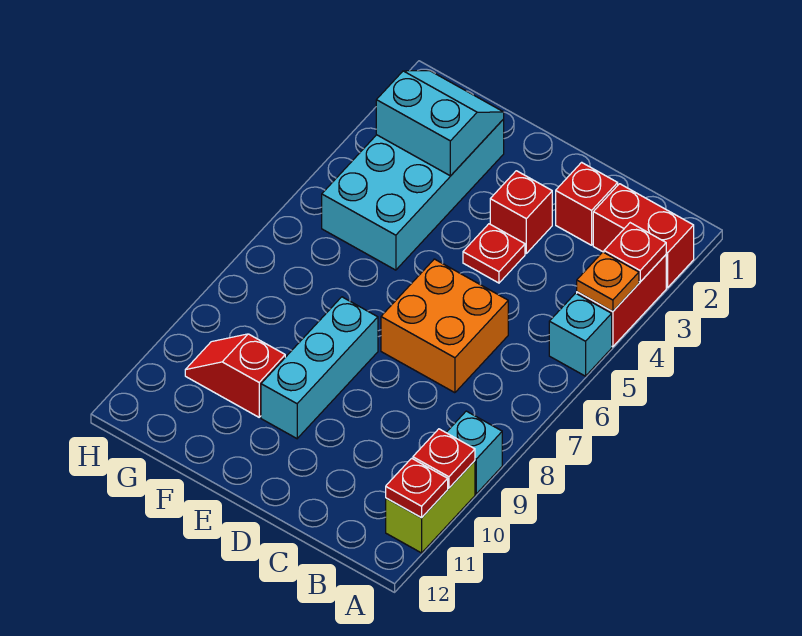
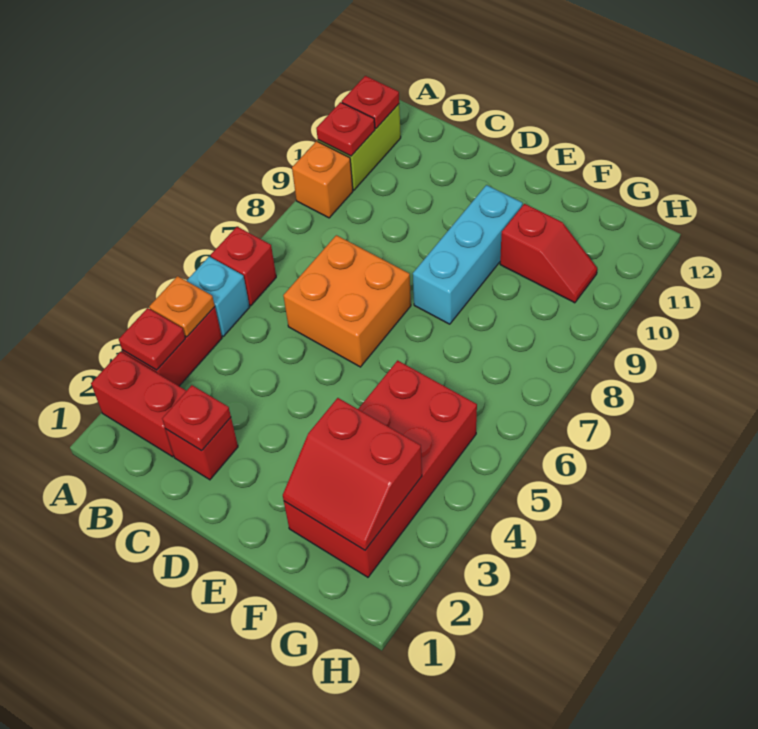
cyan brick A9 level 1 -> orange brick A9 level 1
red brick D3 level 1 -> red brick A6 level 1
red plate D4 level 1 -> red plate C2 level 2
cyan brick F2:G5 level 1 -> red brick F2:G5 level 1
cyan slope F2:G3 level 2 top 3 -> red slope F2:G3 level 2 top 3

